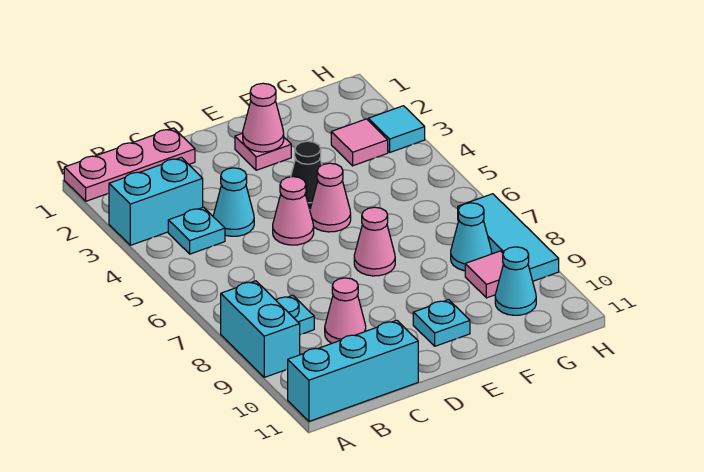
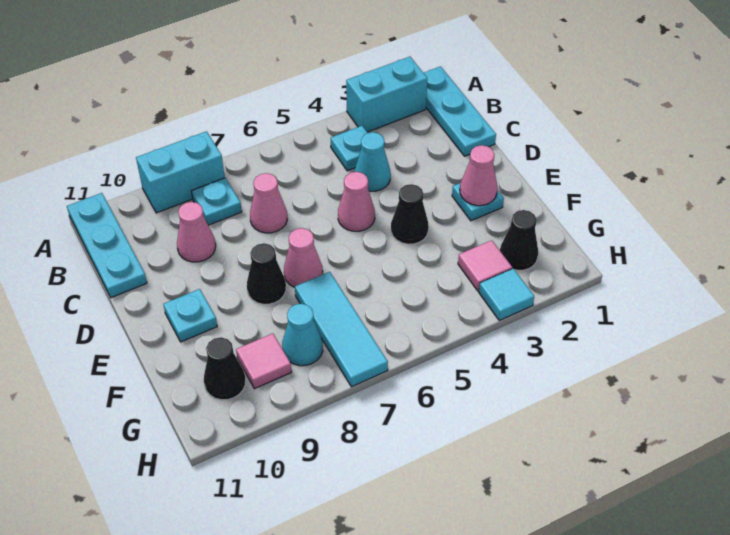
pink plate A1:C1 level 1 -> cyan plate A1:C1 level 1
cyan brick A3:B3 level 1 -> cyan brick A2:A3 level 1
cyan brick A11:C11 level 1 -> cyan plate A11:C11 level 1
pink plate E2 level 1 -> cyan plate E2 level 1
pink cone E5 level 1 -> pink cone C7 level 1
none -> black cone E8 level 1
none -> black cone G2 level 1
cyan cone G10 level 1 -> black cone G10 level 1
cyan tile H7:H9 level 1 -> cyan tile F7:H7 level 1

